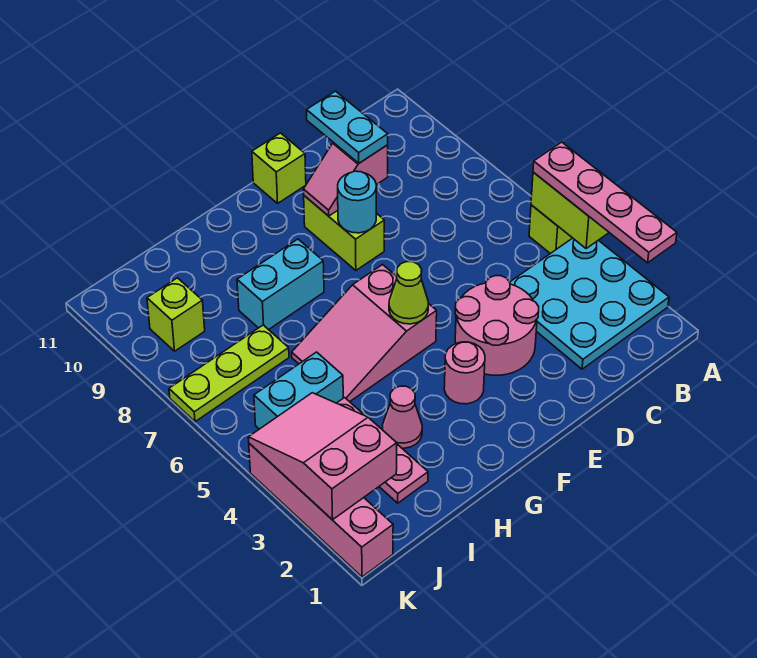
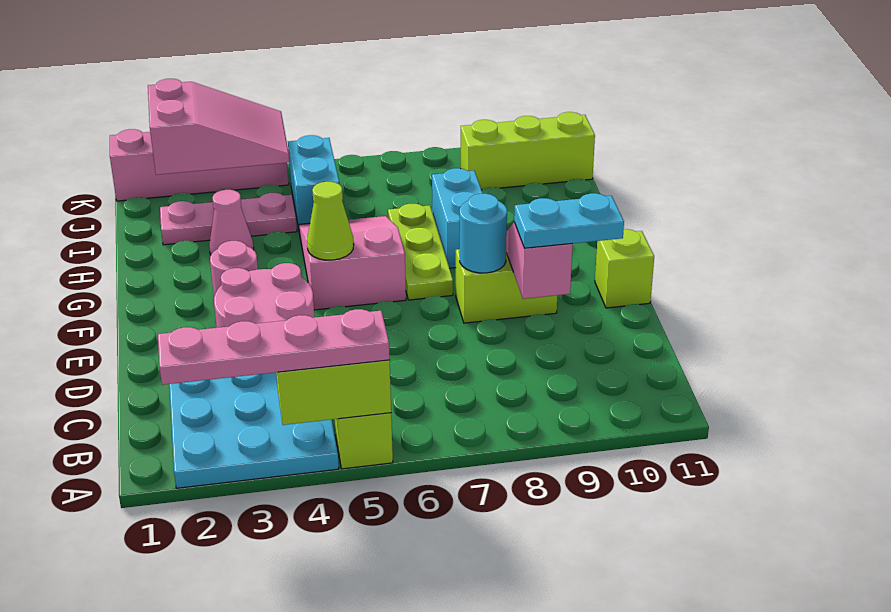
lime plate I7:K7 level 1 -> lime plate F7:H7 level 1
lime brick J9 level 1 -> lime brick J9:J11 level 1

